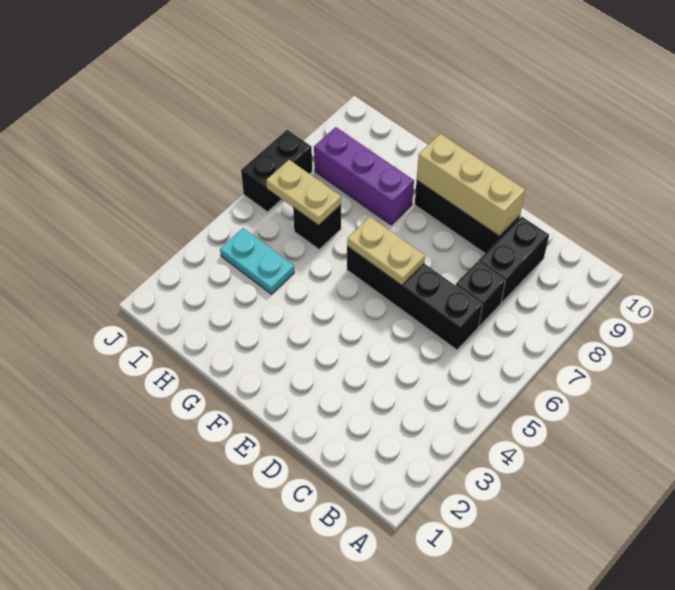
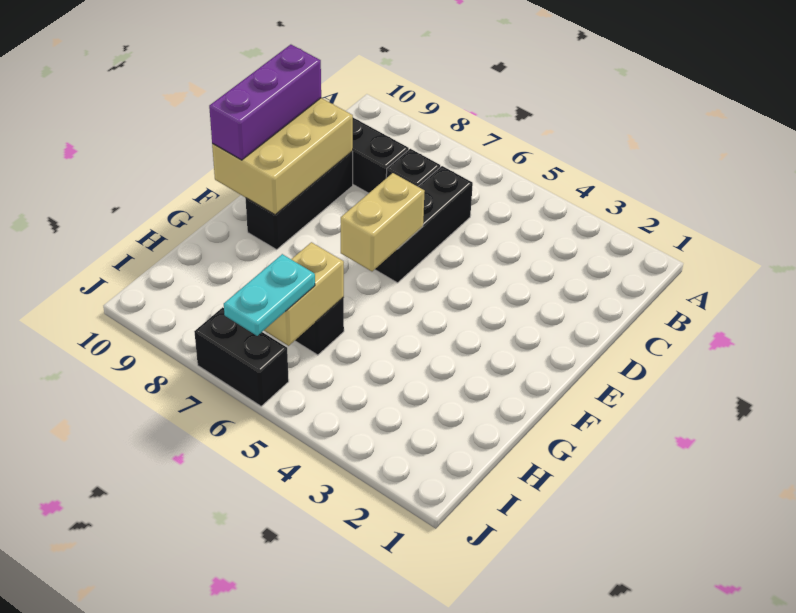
black brick C6:F6 level 1 -> black brick C6:E6 level 1
tan brick D9:F9 level 2 -> tan brick D9:F10 level 2
tan plate E6:F6 level 2 -> tan brick E6:F6 level 2
purple brick G8:I8 level 1 -> purple brick D10:F10 level 3
cyan plate H4:I4 level 1 -> cyan plate I6:J6 level 3
tan plate H6:I6 level 2 -> tan brick H6:I6 level 2

